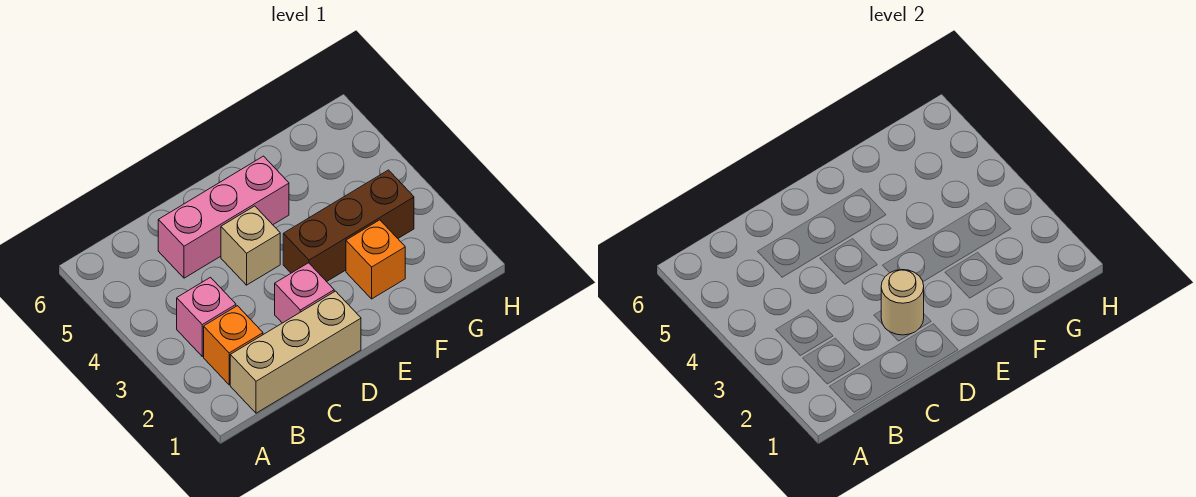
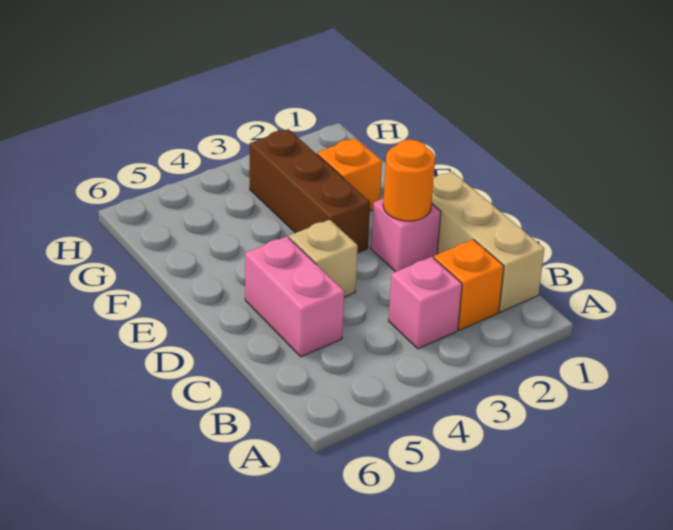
pink brick C5:E5 level 1 -> pink brick C5:D5 level 1
tan round brick D2 level 2 -> orange round brick D2 level 2

